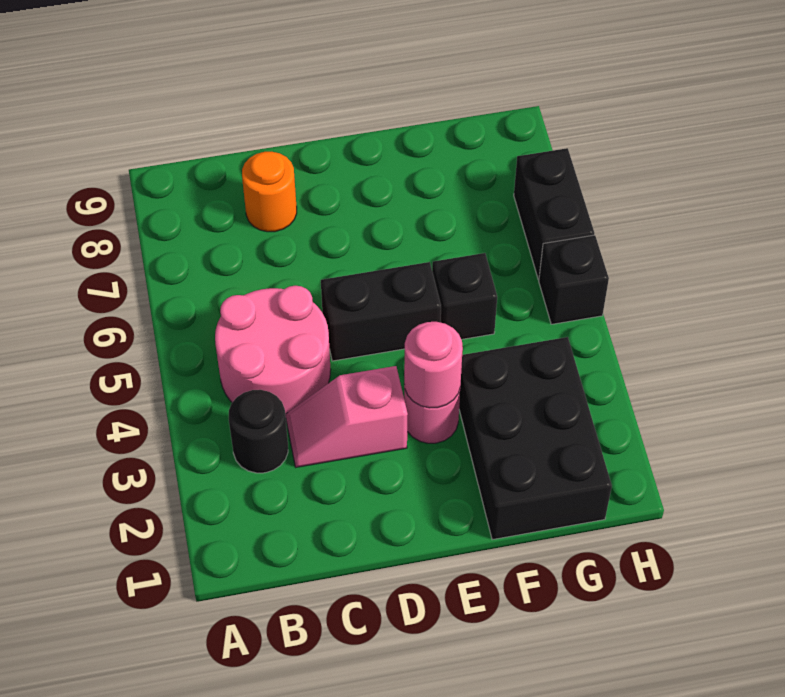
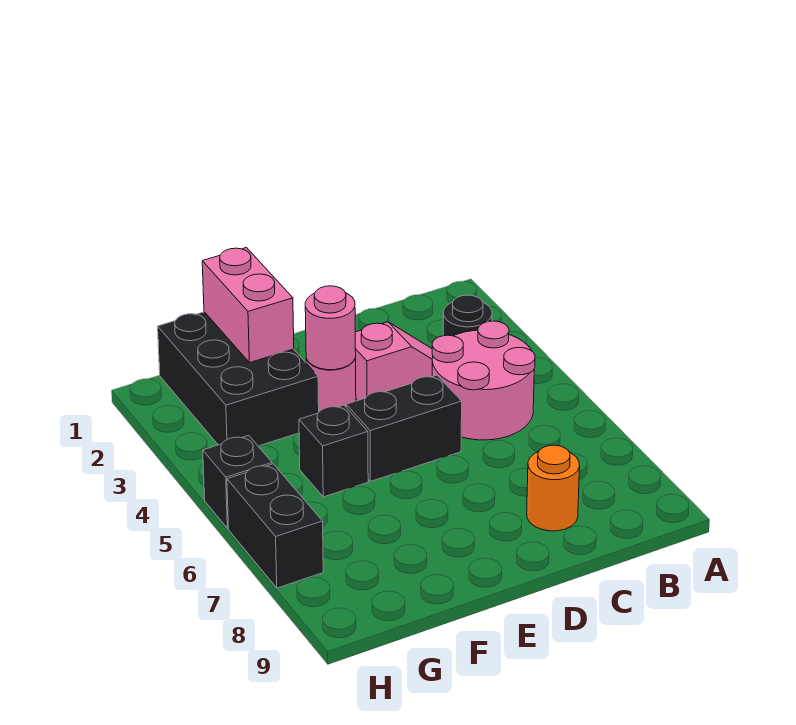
none -> pink brick F1:F2 level 2

